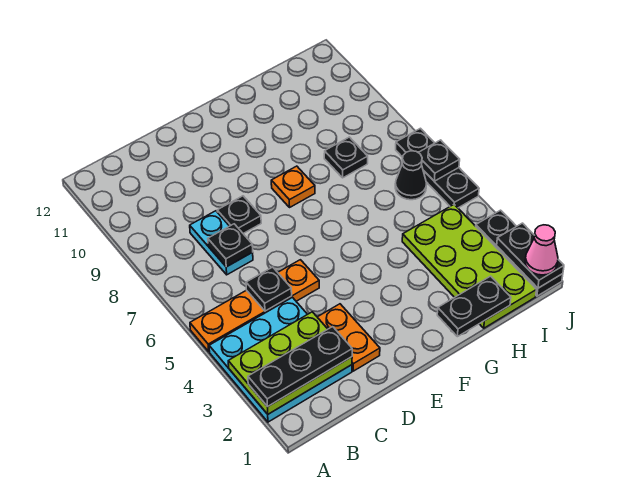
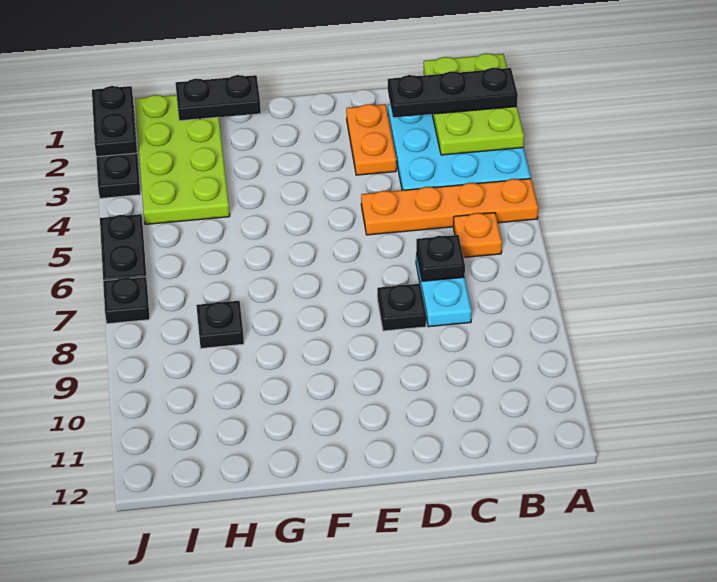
lime plate A2:C3 level 2 -> lime plate A1:B3 level 2
black plate C5 level 2 -> none
orange plate F8 level 1 -> orange plate B6 level 1
black cone I6 level 1 -> none
pink cone J1 level 3 -> none
black plate J6 level 2 -> none

